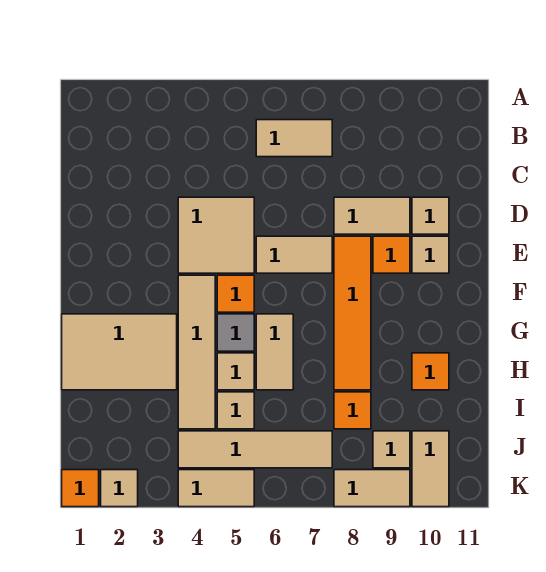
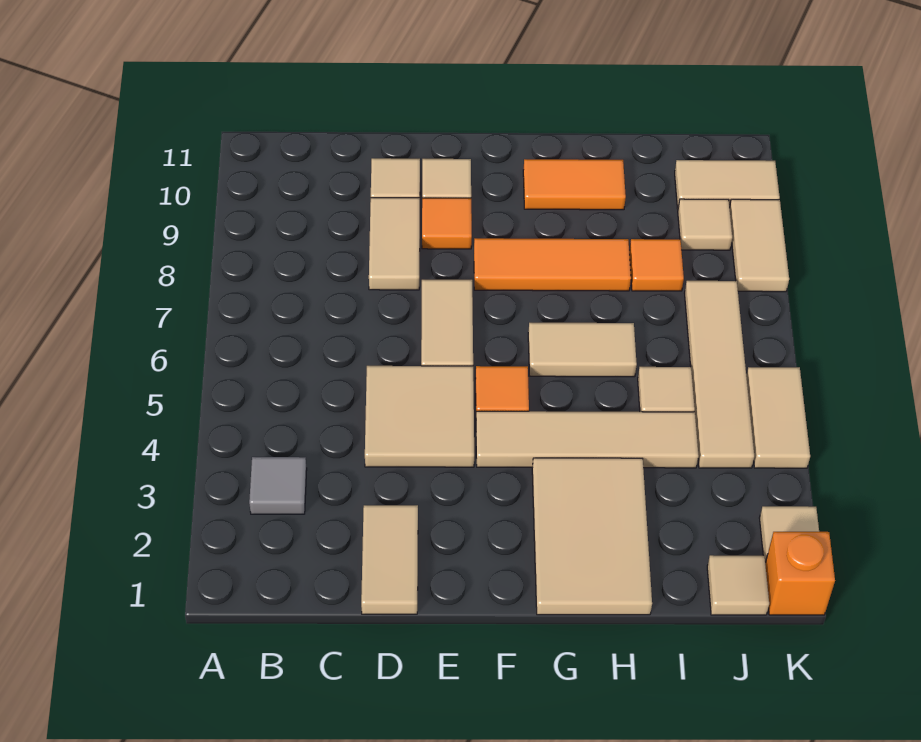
tan tile B6:B7 level 1 -> tan tile D1:D2 level 1
orange tile E8:H8 level 1 -> orange tile F8:H8 level 1
grey tile G5 level 1 -> grey tile B3 level 1
tan tile H5 level 1 -> tan tile J1 level 1
orange tile H10 level 1 -> orange tile G10:H10 level 1
orange tile K1 level 1 -> orange brick K1 level 1

